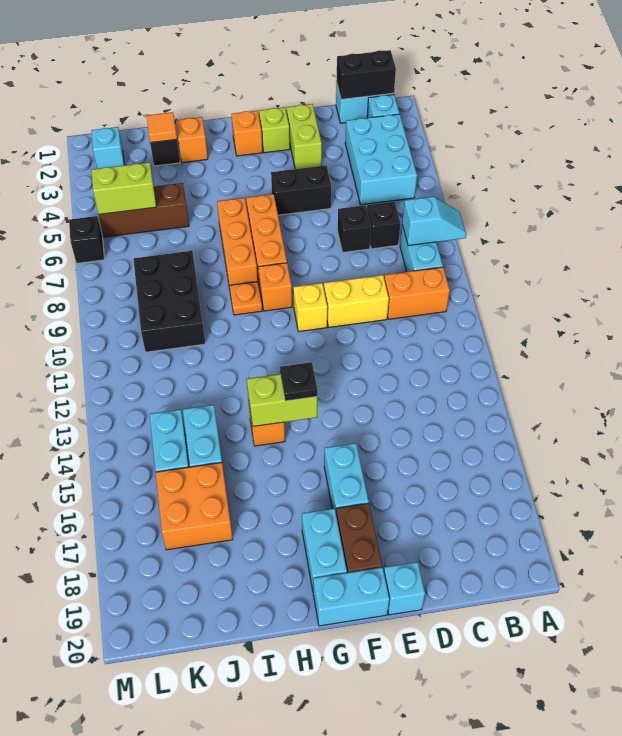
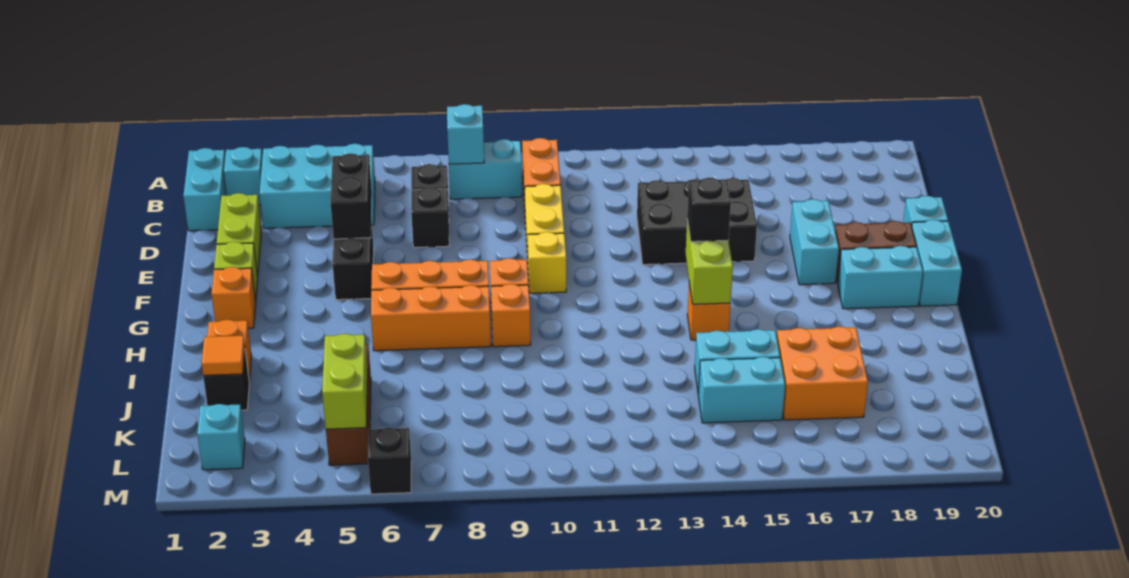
black brick B1:C1 level 2 -> black brick D5:E5 level 2
lime brick E2:E3 level 1 -> lime brick D2:E2 level 1
cyan brick F16:F17 level 1 -> cyan brick E17:F17 level 1
black plate G14 level 3 -> black brick G14 level 3
orange plate H9 level 1 -> orange brick H9 level 1
black brick J8:K10 level 1 -> black brick D13:E15 level 1

